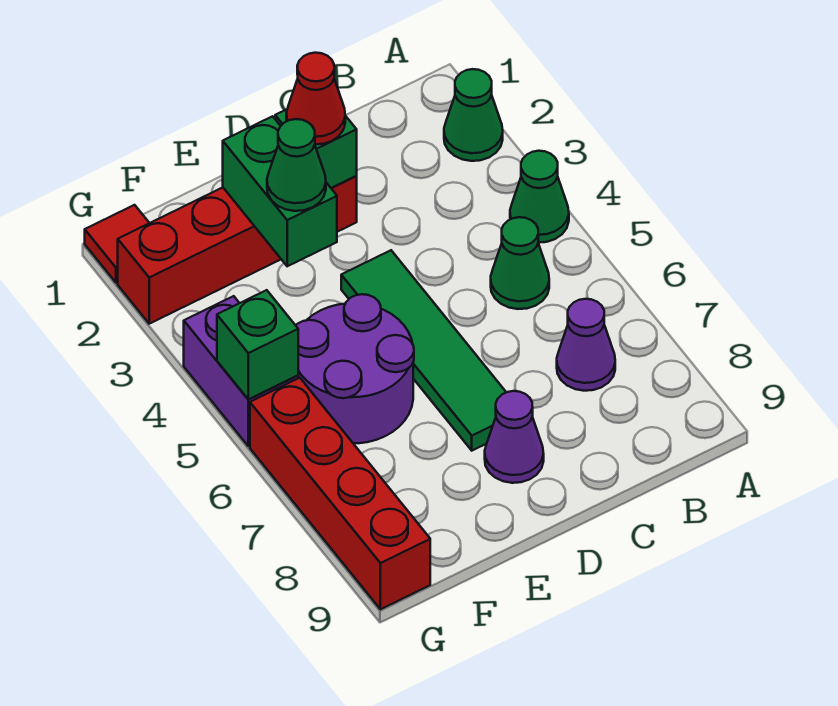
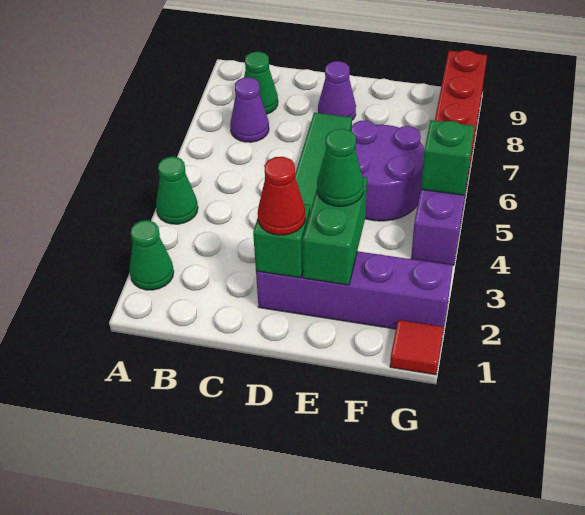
green cone B5 level 1 -> green cone B8 level 1
red brick D2:G2 level 1 -> purple brick D2:G2 level 1

